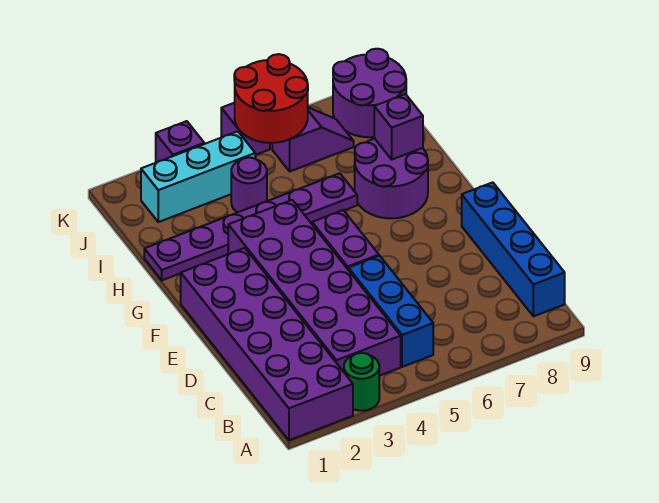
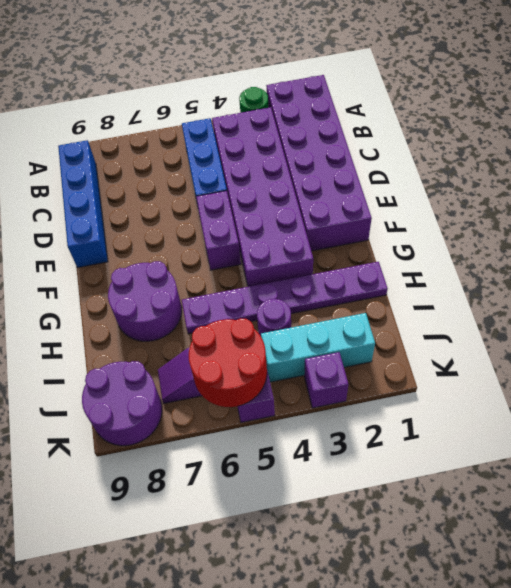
purple brick H8 level 2 -> none

